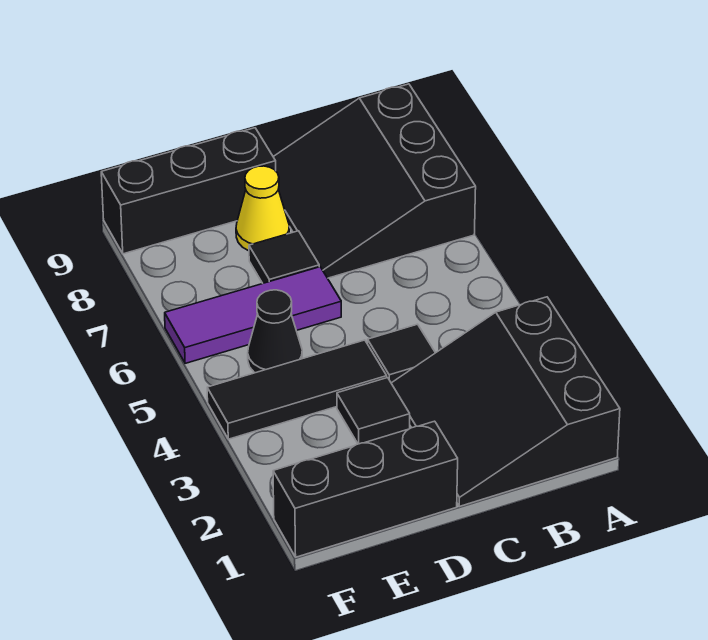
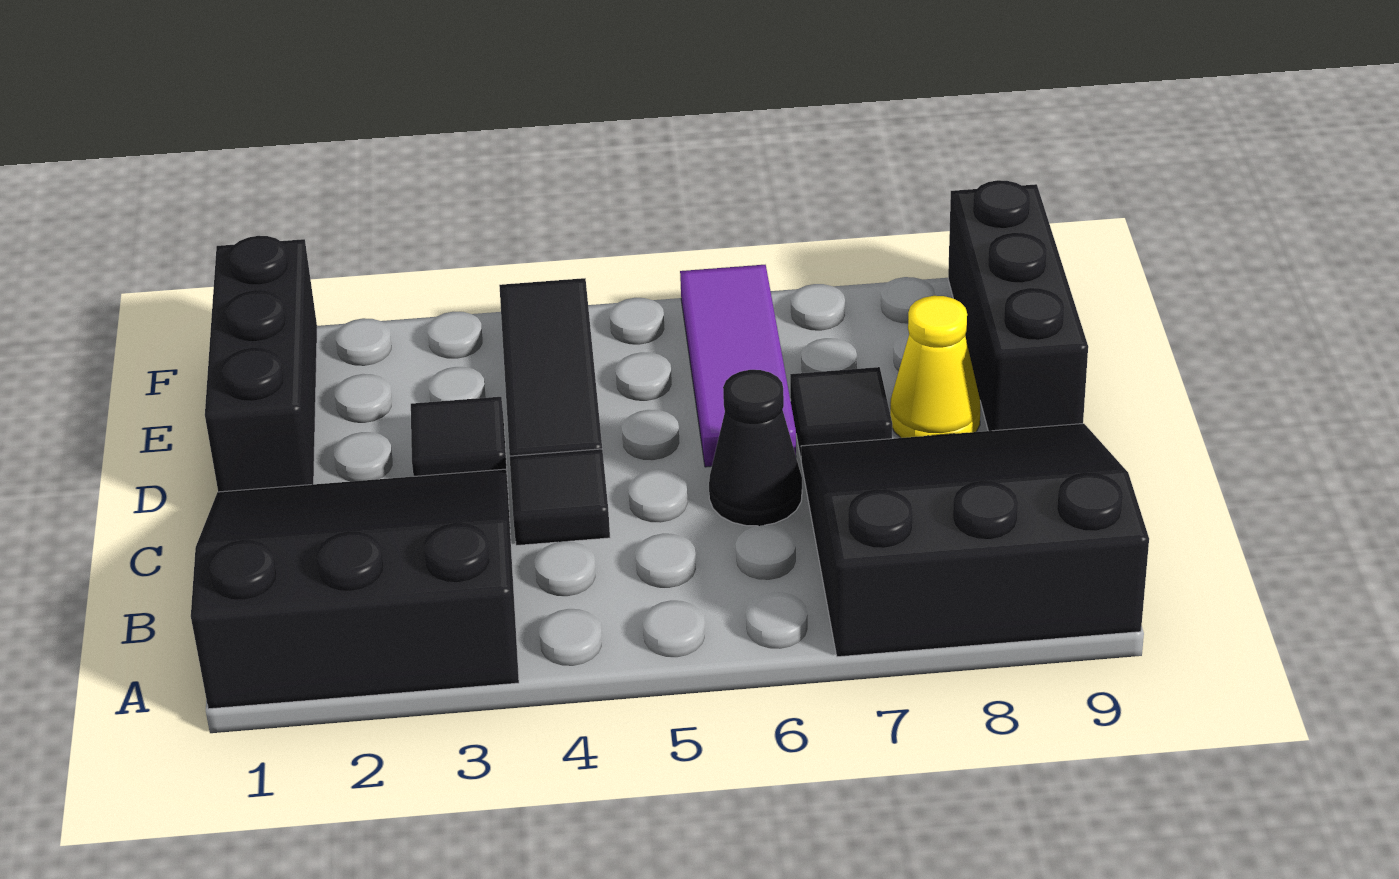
black cone E5 level 1 -> black cone C6 level 1

